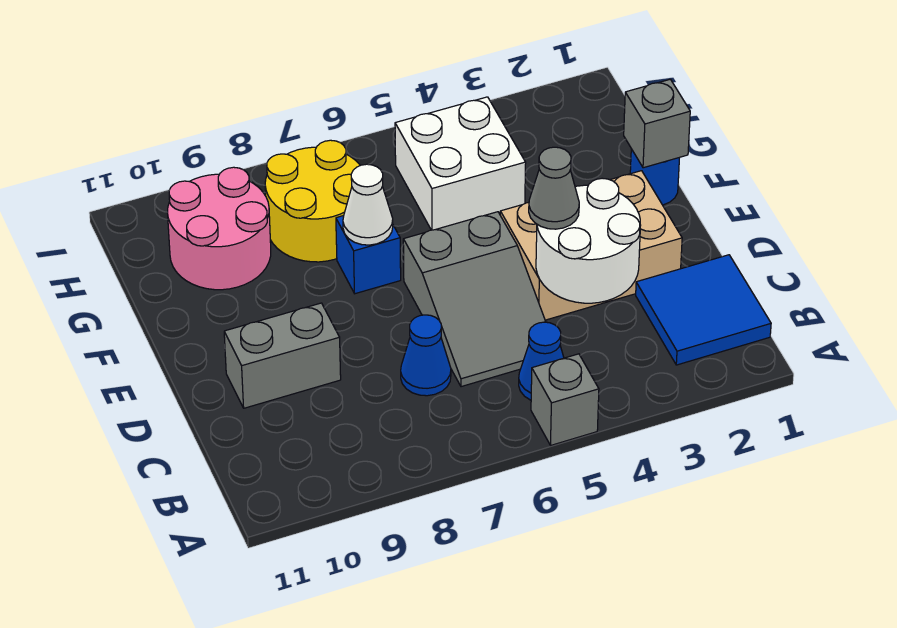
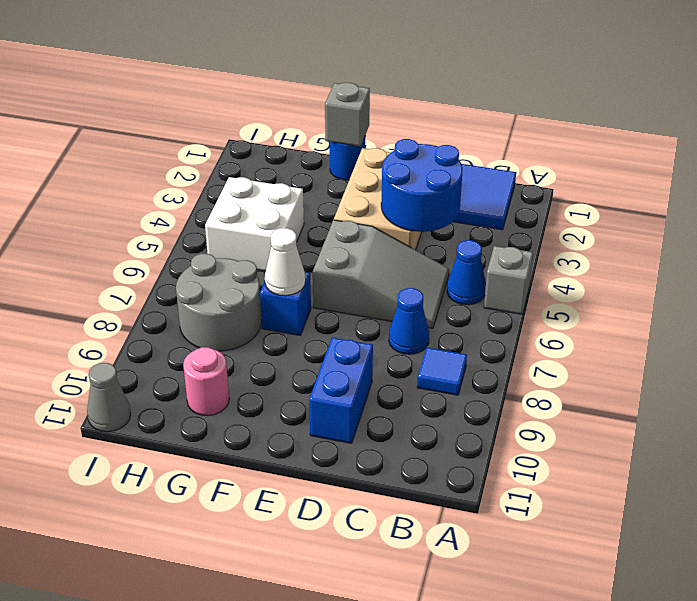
none -> blue tile B8 level 1
white round brick C3:D4 level 2 -> blue round brick C3:D4 level 2
grey cone D4 level 3 -> grey cone I11 level 1
grey brick D9:D10 level 1 -> blue brick D9:D10 level 1
yellow round brick G7:H8 level 1 -> grey round brick G7:H8 level 1
pink round brick G9:H10 level 1 -> pink round brick G10 level 1

